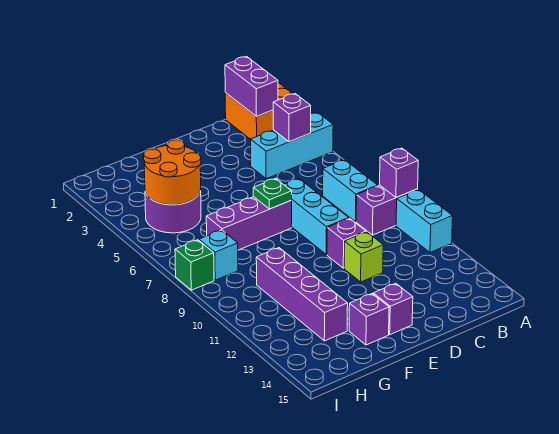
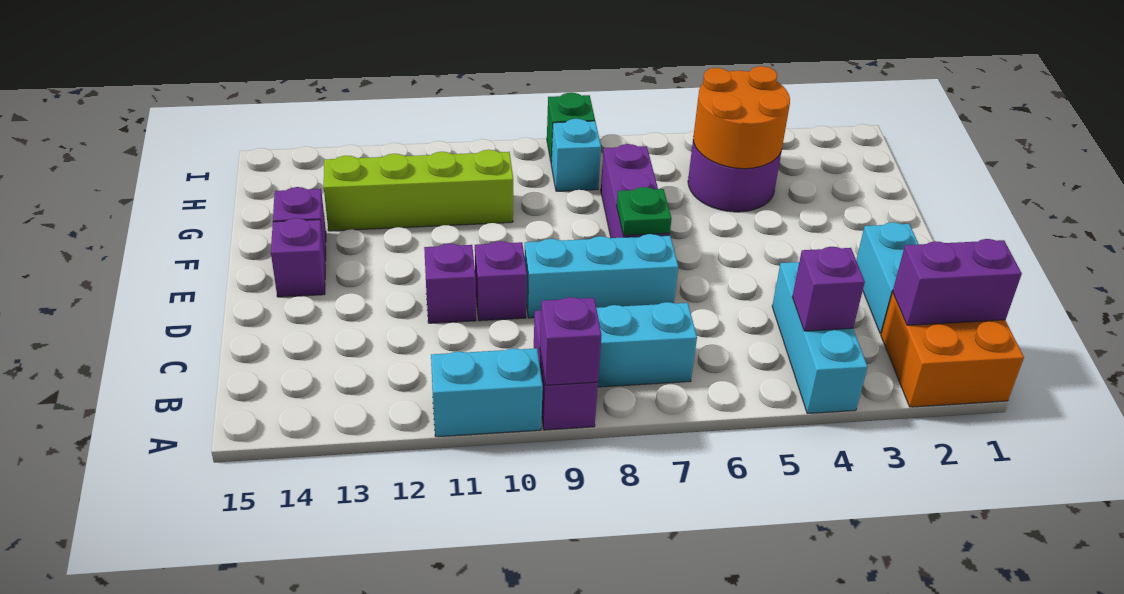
none -> cyan brick C2:D2 level 1
lime brick D11 level 1 -> purple brick D11 level 1
purple brick G10:G13 level 1 -> lime brick G10:G13 level 1

